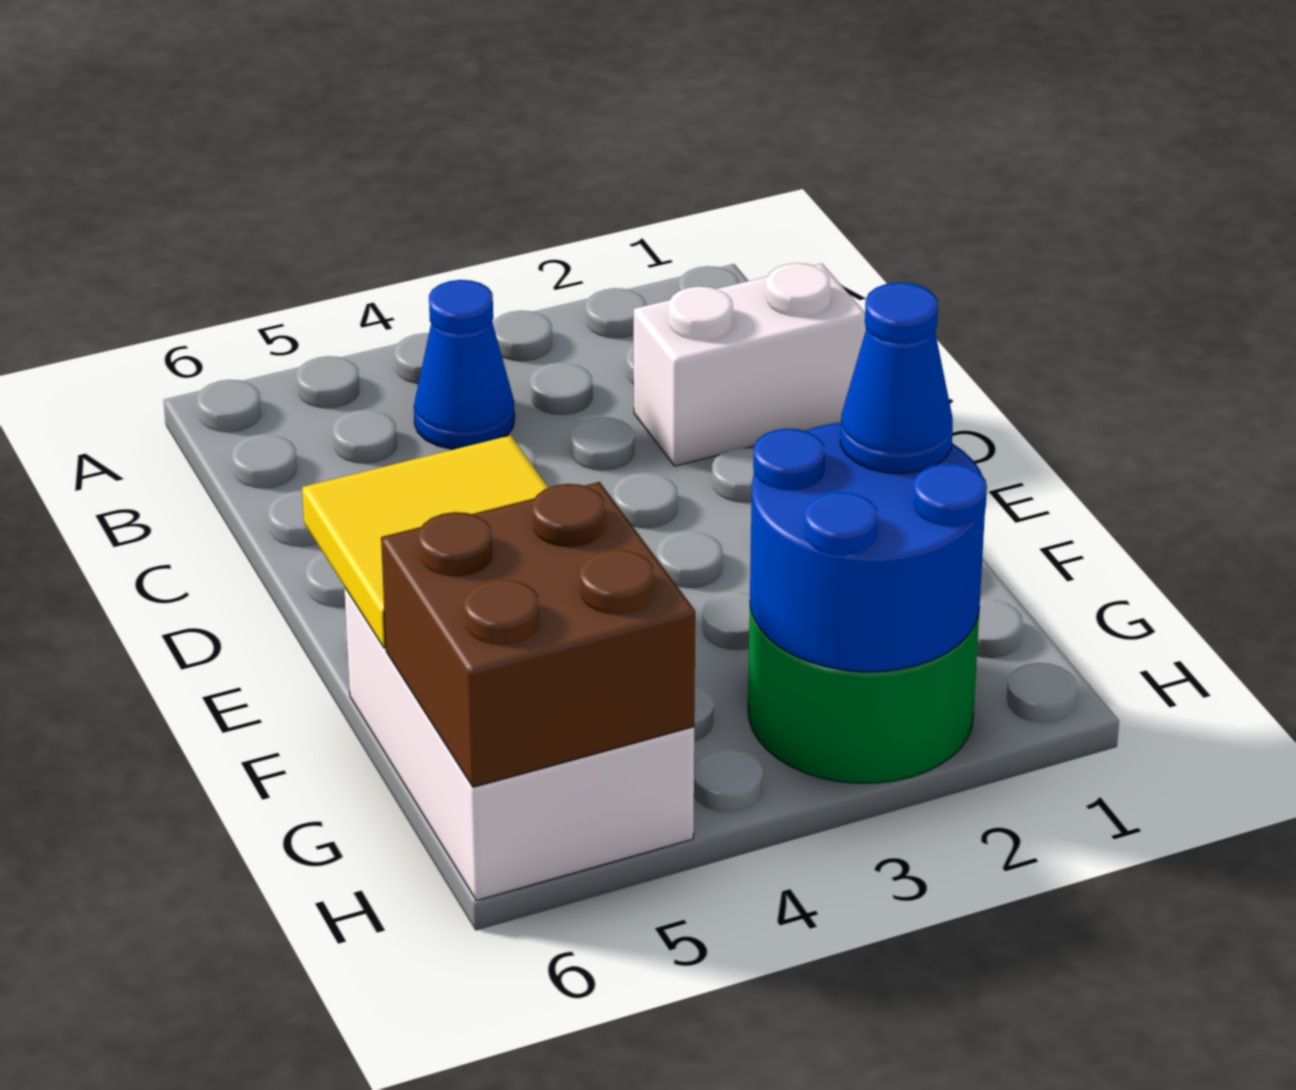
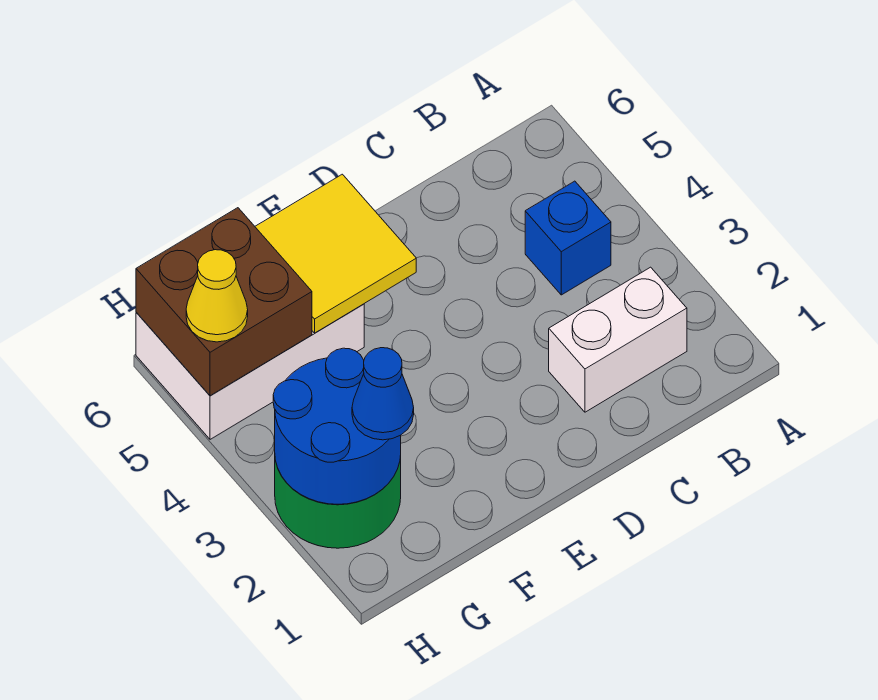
blue cone B4 level 1 -> blue brick B4 level 1
white brick C1:C2 level 1 -> white brick B2:C2 level 1
none -> yellow cone H5 level 3

